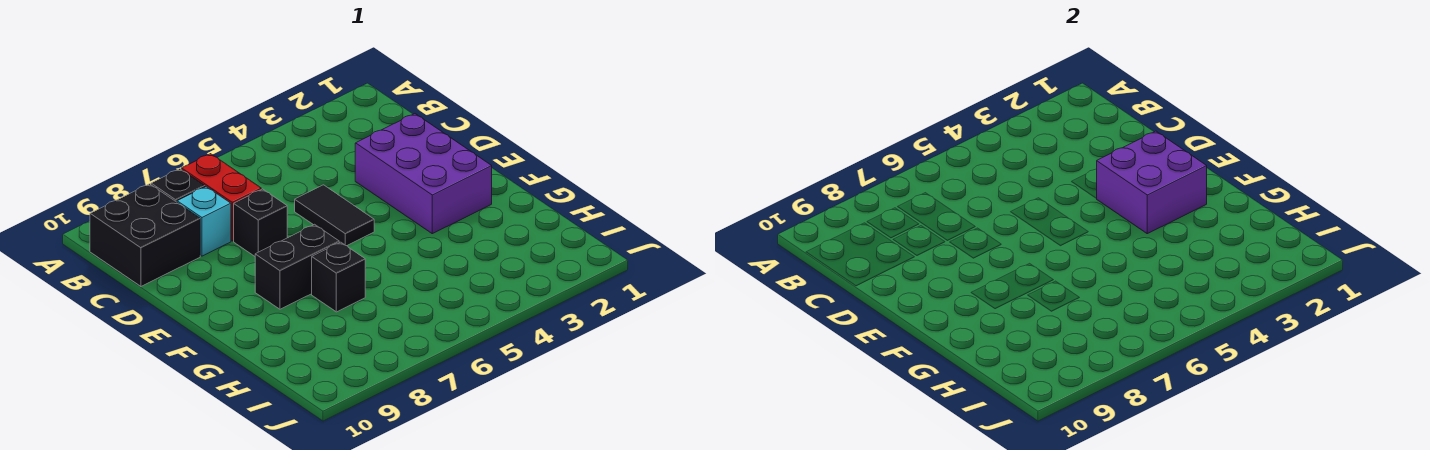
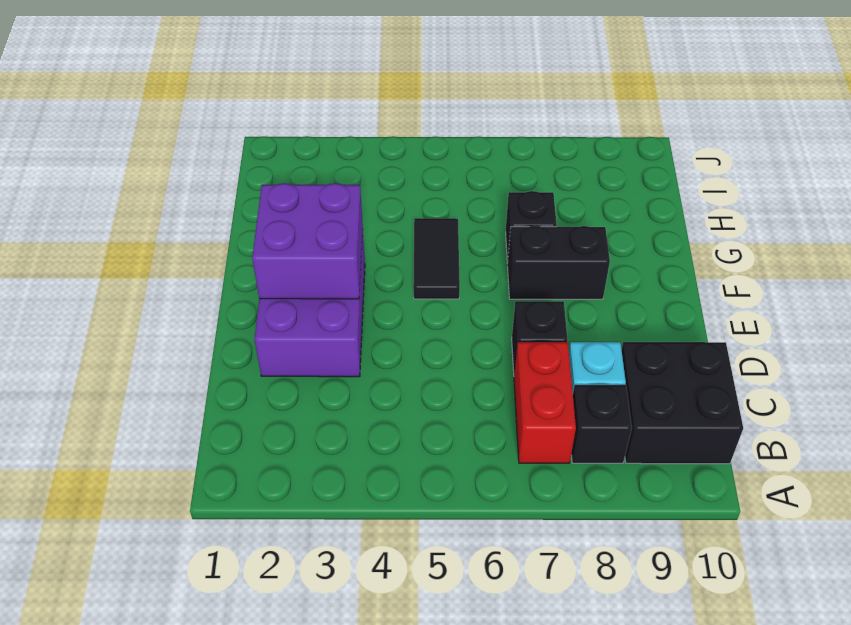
black tile D5:E5 level 1 -> black tile F5:G5 level 1

